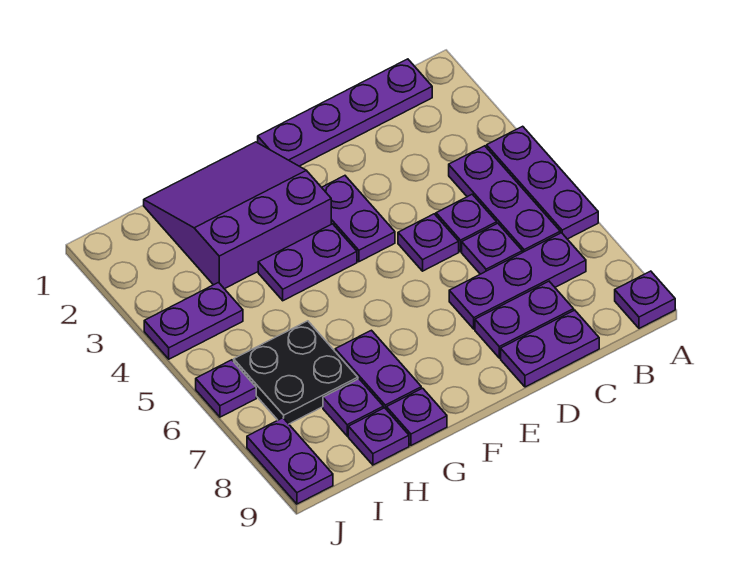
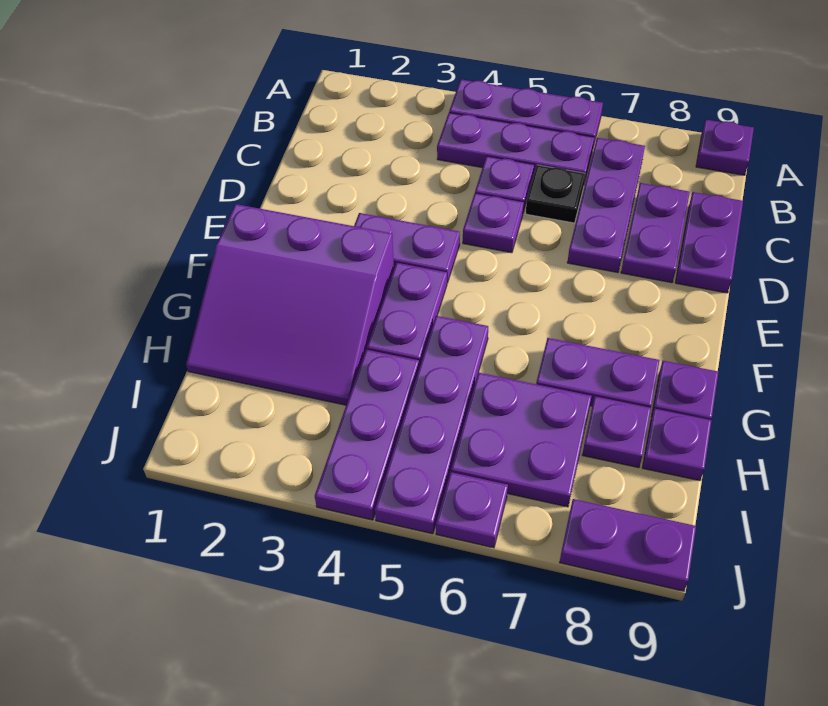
purple plate B1:E1 level 1 -> purple plate G5:J5 level 1
purple plate C6 level 1 -> black plate C6 level 1
purple slope F1:H3 level 1 top 3 -> purple slope F1:H3 level 1 top F
black plate H6:I7 level 1 -> purple plate H6:I7 level 1
purple plate I4:J4 level 1 -> purple plate H4:J4 level 1

